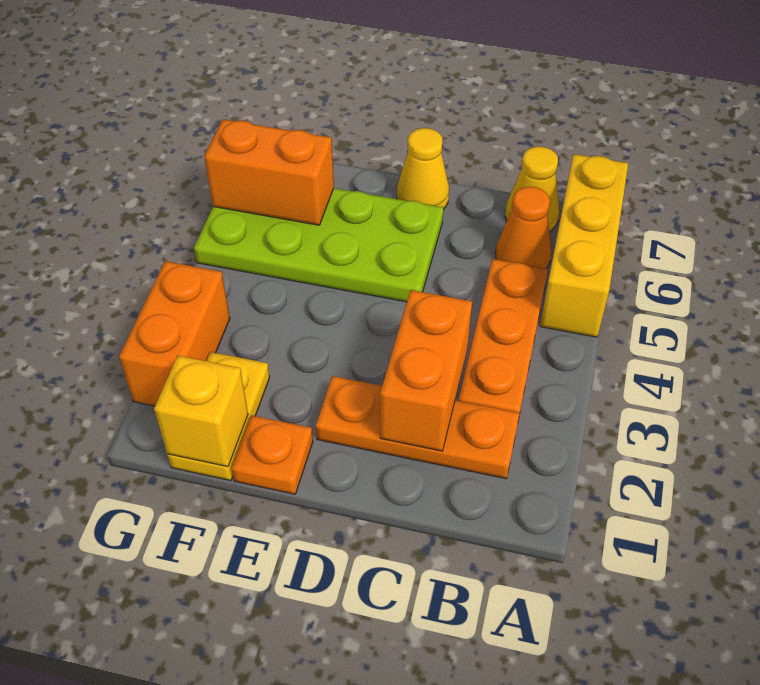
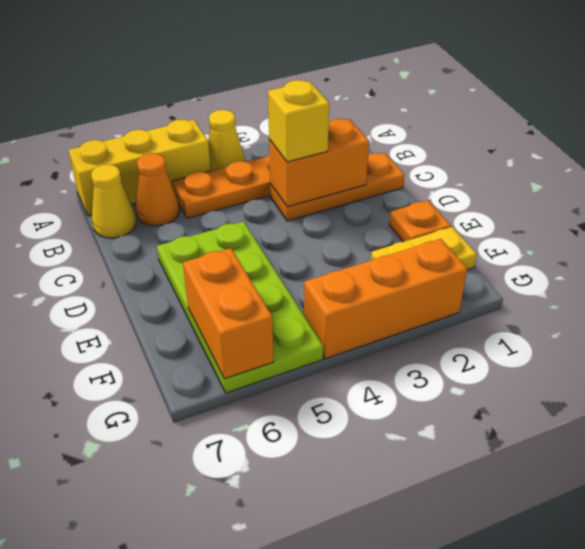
orange plate B2:D2 level 1 -> orange plate C1:C3 level 1
yellow cone D7 level 1 -> yellow cone A4 level 1
yellow brick F1 level 2 -> yellow brick C3 level 3
orange brick G2:G3 level 1 -> orange brick G2:G4 level 1

